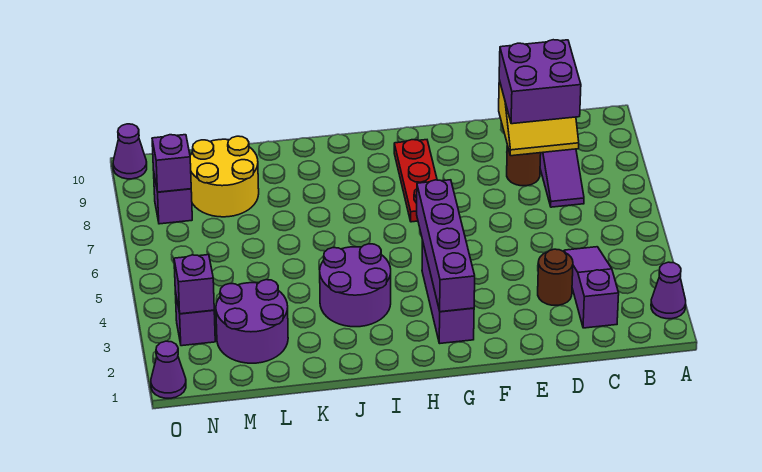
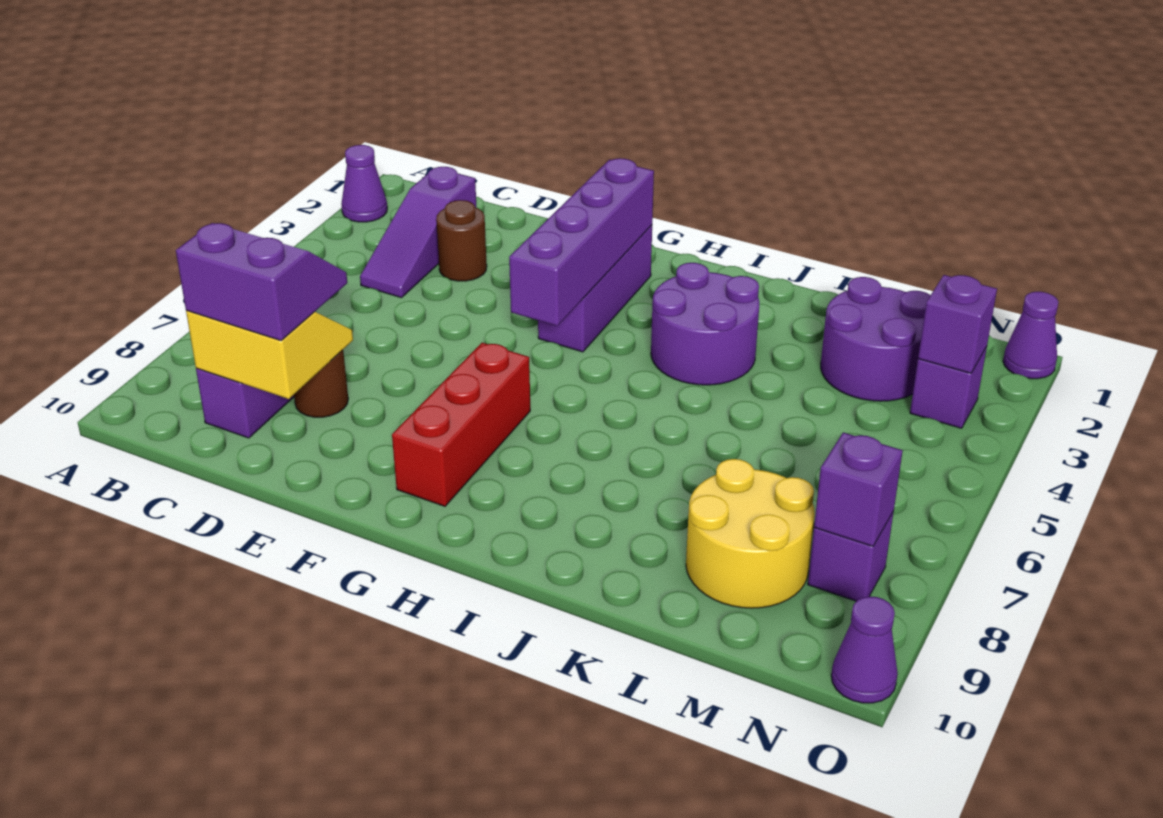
purple brick C8:D9 level 3 -> purple slope C8:D9 level 3 top 9
red plate G7:G9 level 1 -> red brick G7:G9 level 1

